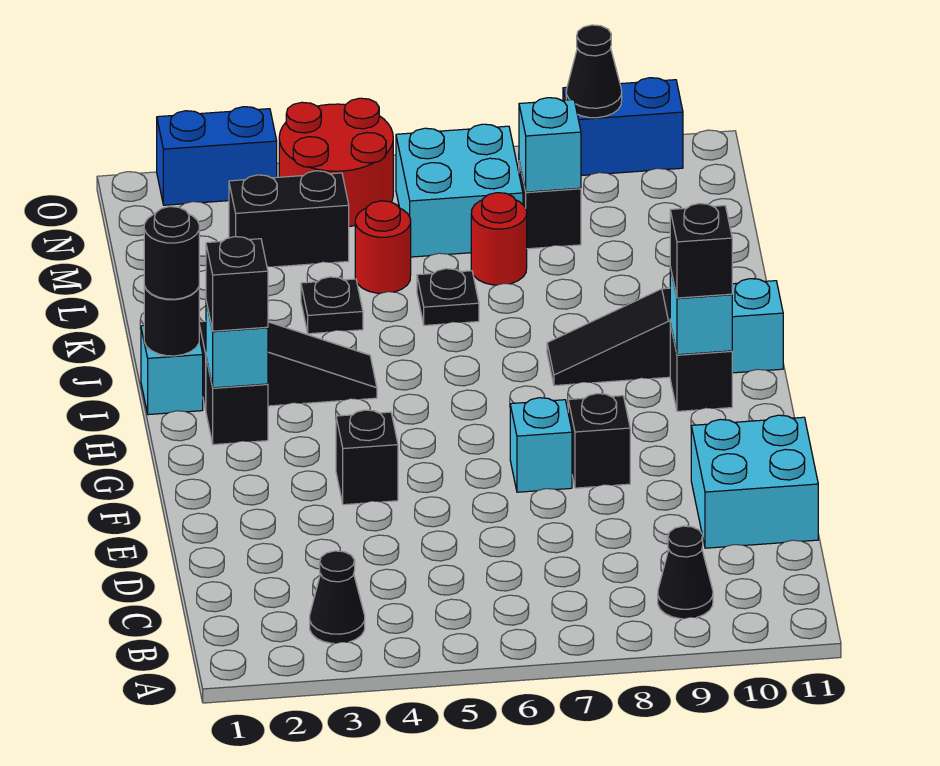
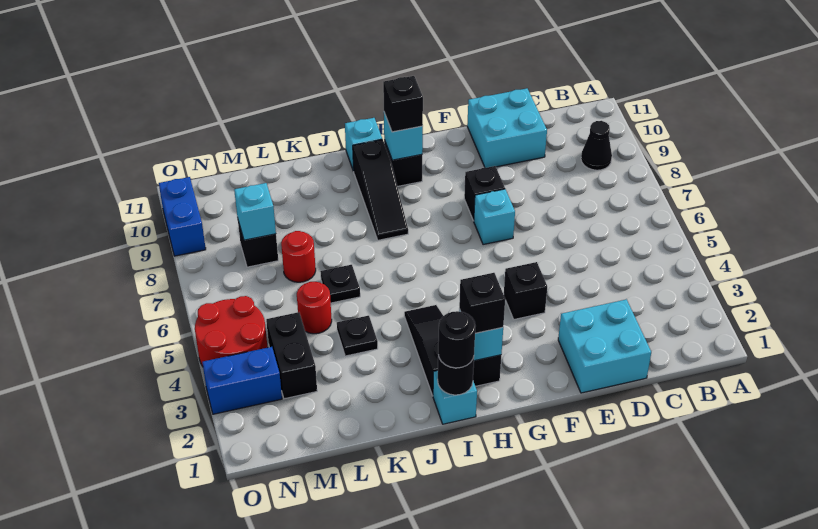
black cone B3 level 1 -> none
cyan brick M6:N7 level 1 -> cyan brick D1:E2 level 1
blue brick O2:O3 level 1 -> blue brick N3:O3 level 1
black cone O9 level 2 -> none

